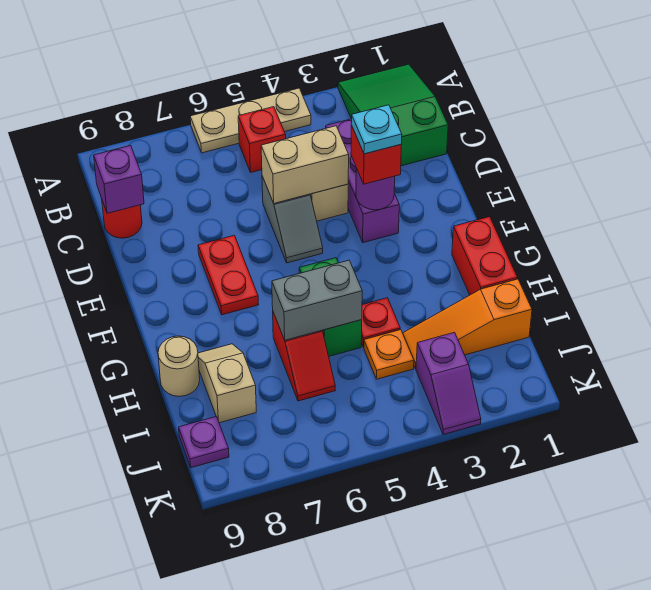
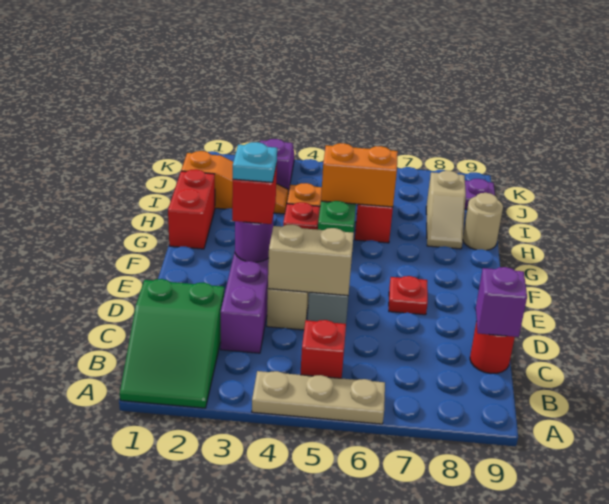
red plate E7:F7 level 1 -> red plate E7 level 1
grey brick H5:H6 level 2 -> orange brick H5:H6 level 2

